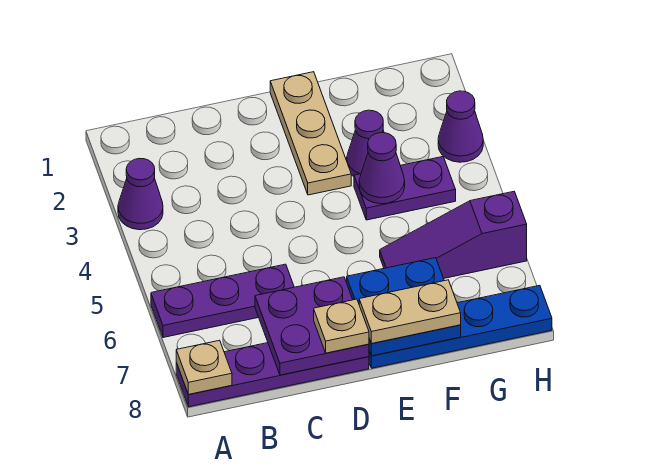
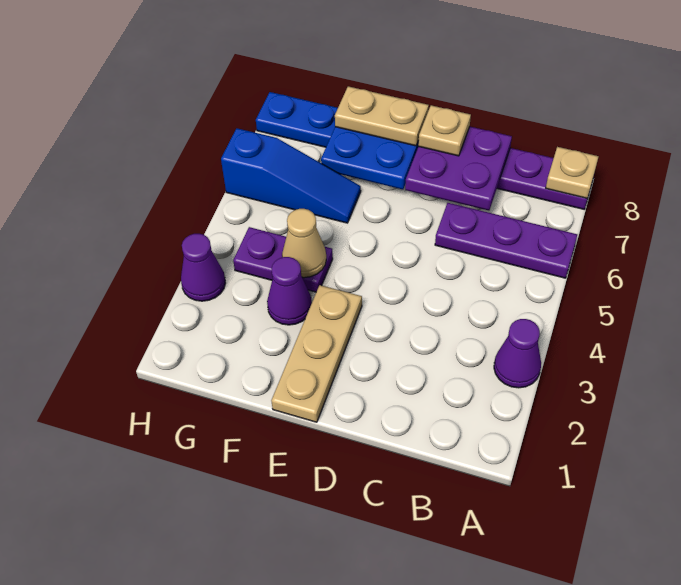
purple cone F4 level 2 -> tan cone F4 level 2
purple slope F6:H6 level 1 top H -> blue slope F6:H6 level 1 top H

